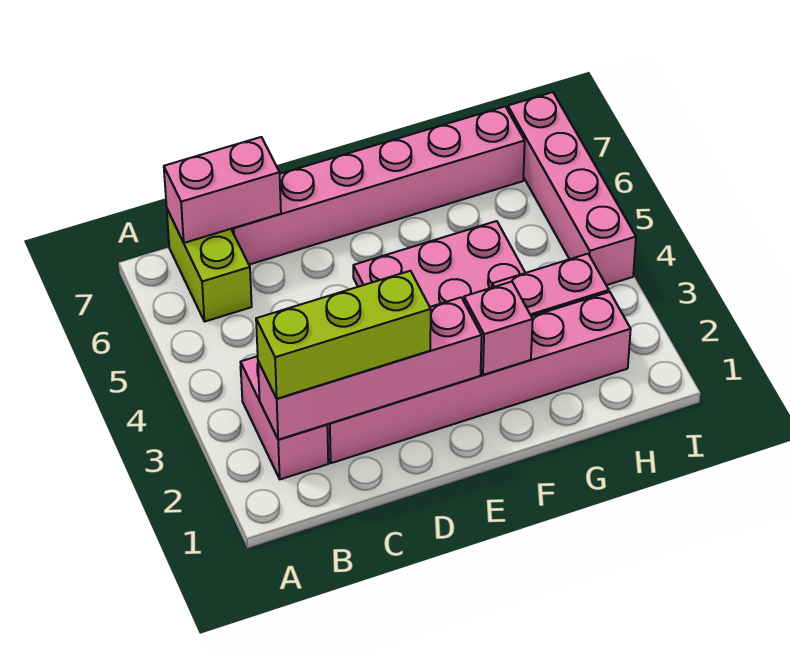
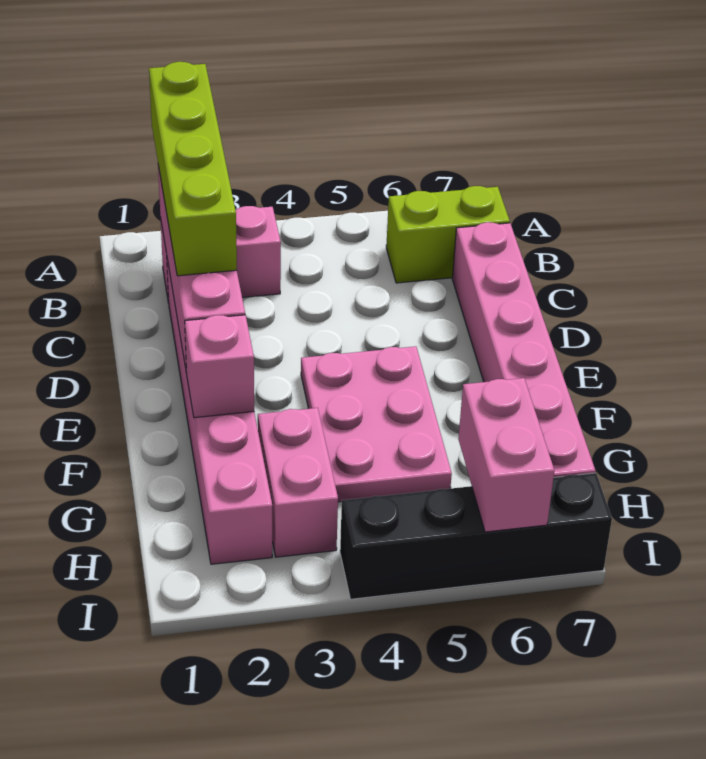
lime brick B2:D2 level 3 -> lime brick A2:D2 level 3
pink brick B7:C7 level 2 -> pink brick H6:I6 level 2
pink brick I4:I7 level 1 -> black brick I4:I7 level 1

